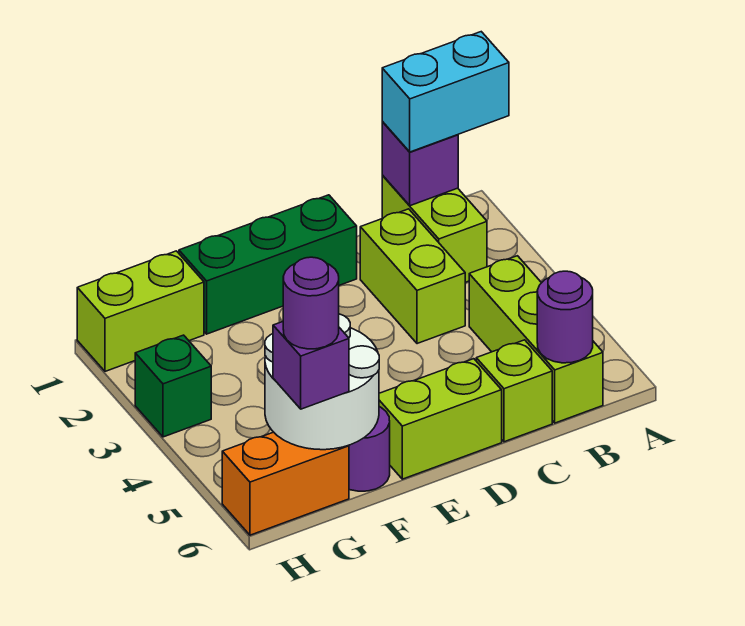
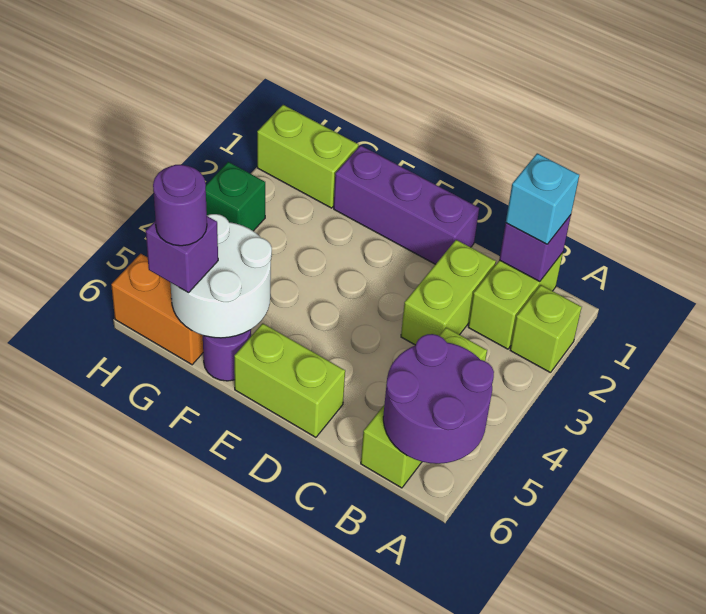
cyan brick A1:B1 level 3 -> cyan brick B1 level 3
purple round brick B6 level 2 -> purple round brick A5:B6 level 2
lime brick C6 level 1 -> lime brick A2 level 1
green brick D1:F1 level 1 -> purple brick D1:F1 level 1

